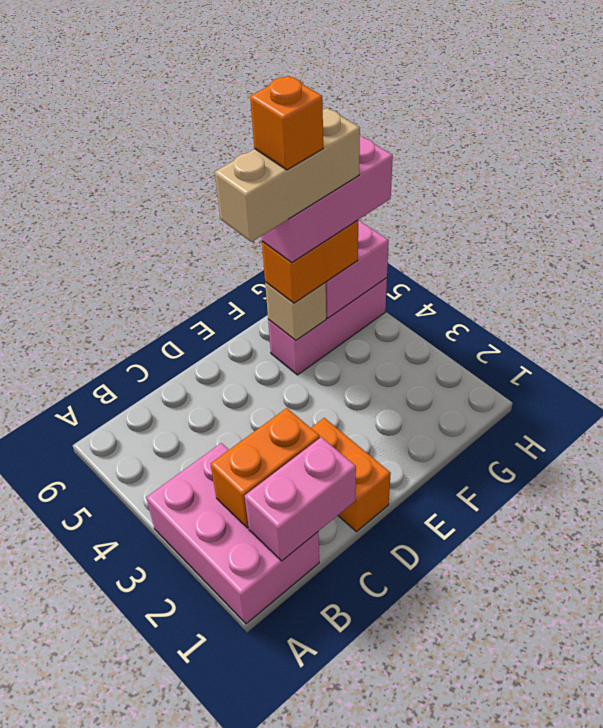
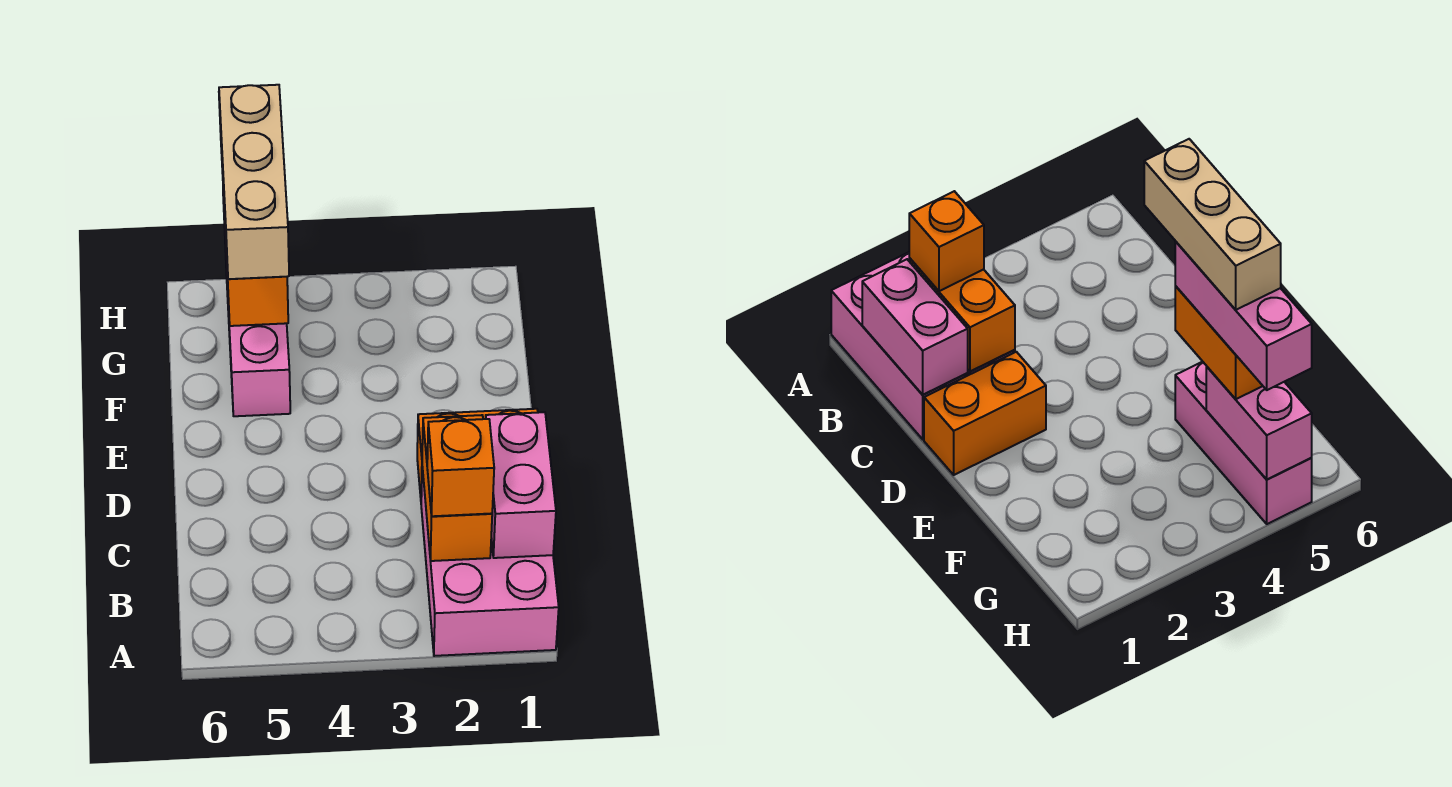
pink brick A1:B3 level 1 -> pink brick A1:C2 level 1
tan brick F5 level 2 -> none
orange brick F5 level 6 -> orange brick B2 level 3

